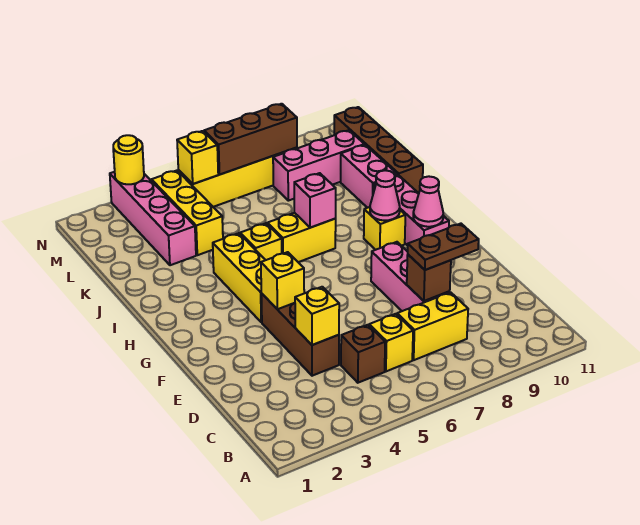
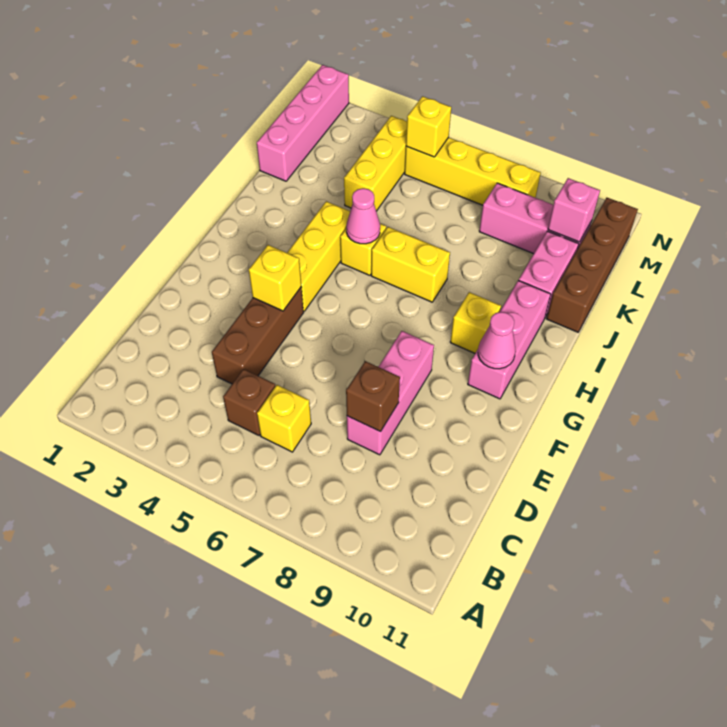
yellow brick C7:C8 level 1 -> none
yellow brick D4 level 2 -> none
brown plate D8:D9 level 3 -> none
pink cone H9 level 2 -> pink cone I5 level 2
pink brick I7 level 2 -> pink brick L10 level 2
pink brick K3:N3 level 1 -> pink brick K1:N1 level 1
brown brick M6:M8 level 2 -> none
yellow round brick N3 level 2 -> none

